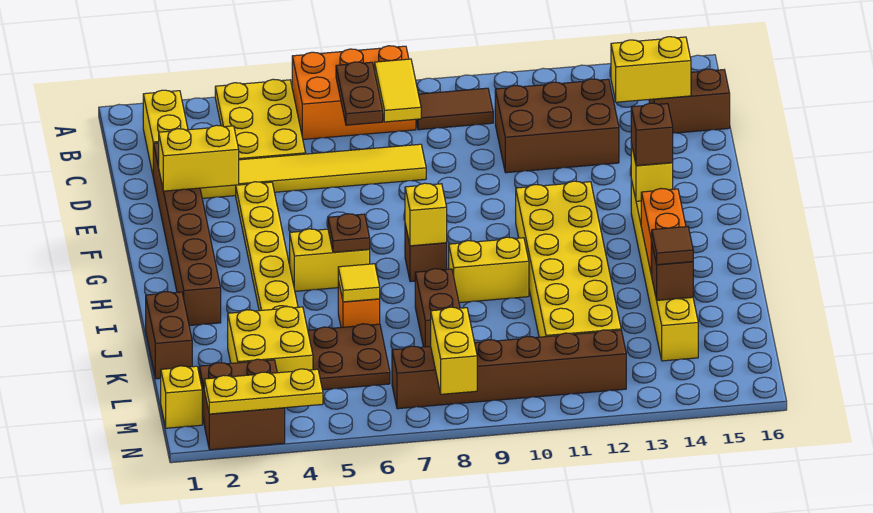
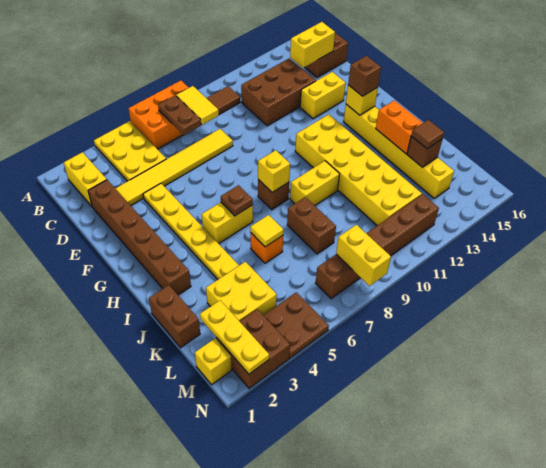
yellow brick E2:E3 level 2 -> yellow brick E13:E14 level 1
brown plate K5:L6 level 1 -> brown plate M4:N5 level 1
yellow plate N2:N4 level 2 -> yellow plate L2:N2 level 2

